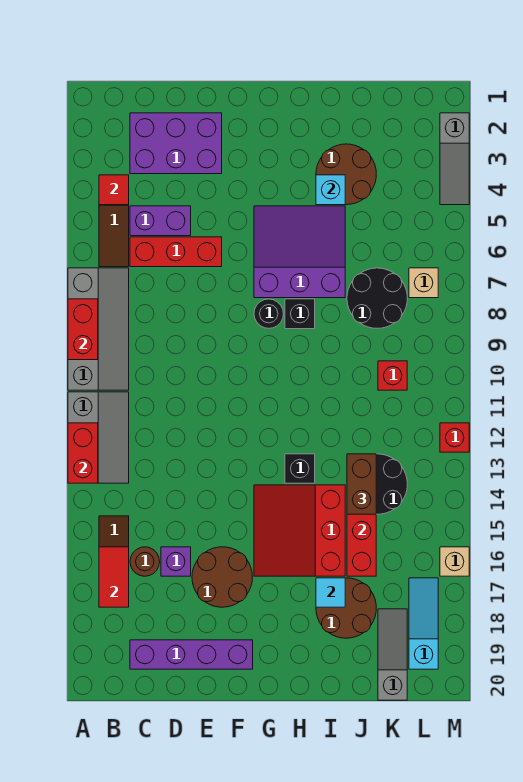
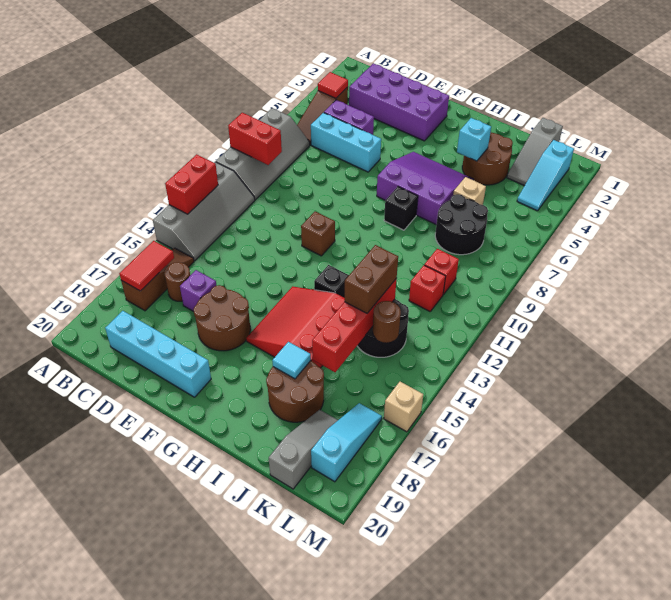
red brick A8:A9 level 2 -> red brick A9:B9 level 2
grey slope A11:B13 level 1 top A -> grey slope A11:B14 level 1 top A
purple brick C2:E3 level 1 -> purple brick C2:F3 level 1
red brick C6:E6 level 1 -> cyan brick C6:E6 level 1
purple brick C19:F19 level 1 -> cyan brick C19:F19 level 1
none -> brown brick F11 level 1
black round brick G8 level 1 -> none
none -> brown round brick K14 level 2
none -> cyan slope L2:L4 level 1 top 2
tan brick L7 level 1 -> tan brick J6 level 1
grey slope M2:M4 level 1 top 2 -> grey slope K1:K3 level 1 top 1
red brick M12 level 1 -> red brick K11 level 1

